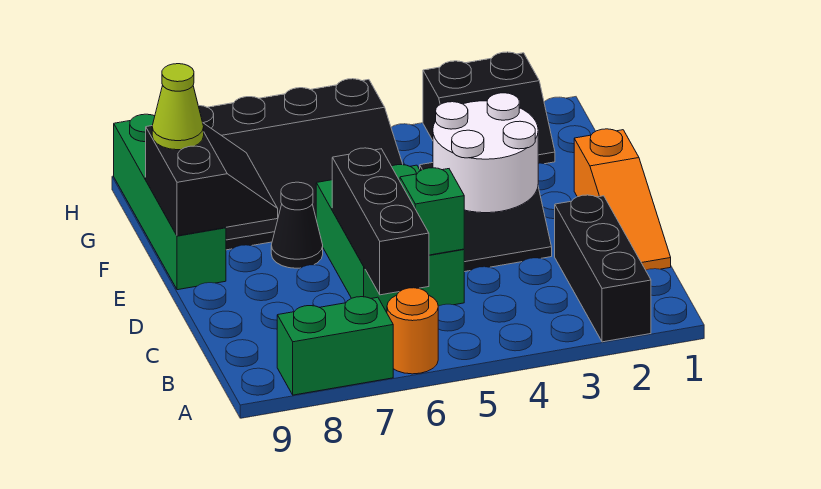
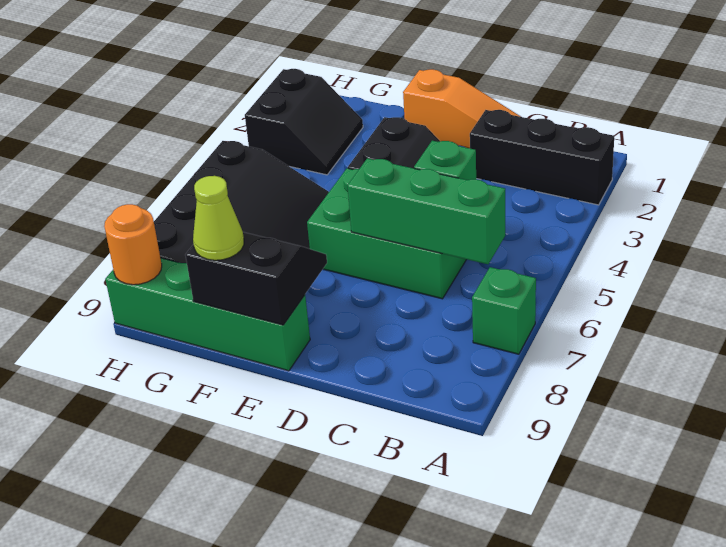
orange round brick A6 level 1 -> orange round brick H9 level 2
green brick A7:A8 level 1 -> green brick A7 level 1
black brick B6:D6 level 2 -> green brick B6:D6 level 2
white round brick D3:E4 level 2 -> none
black cone E7 level 1 -> none

